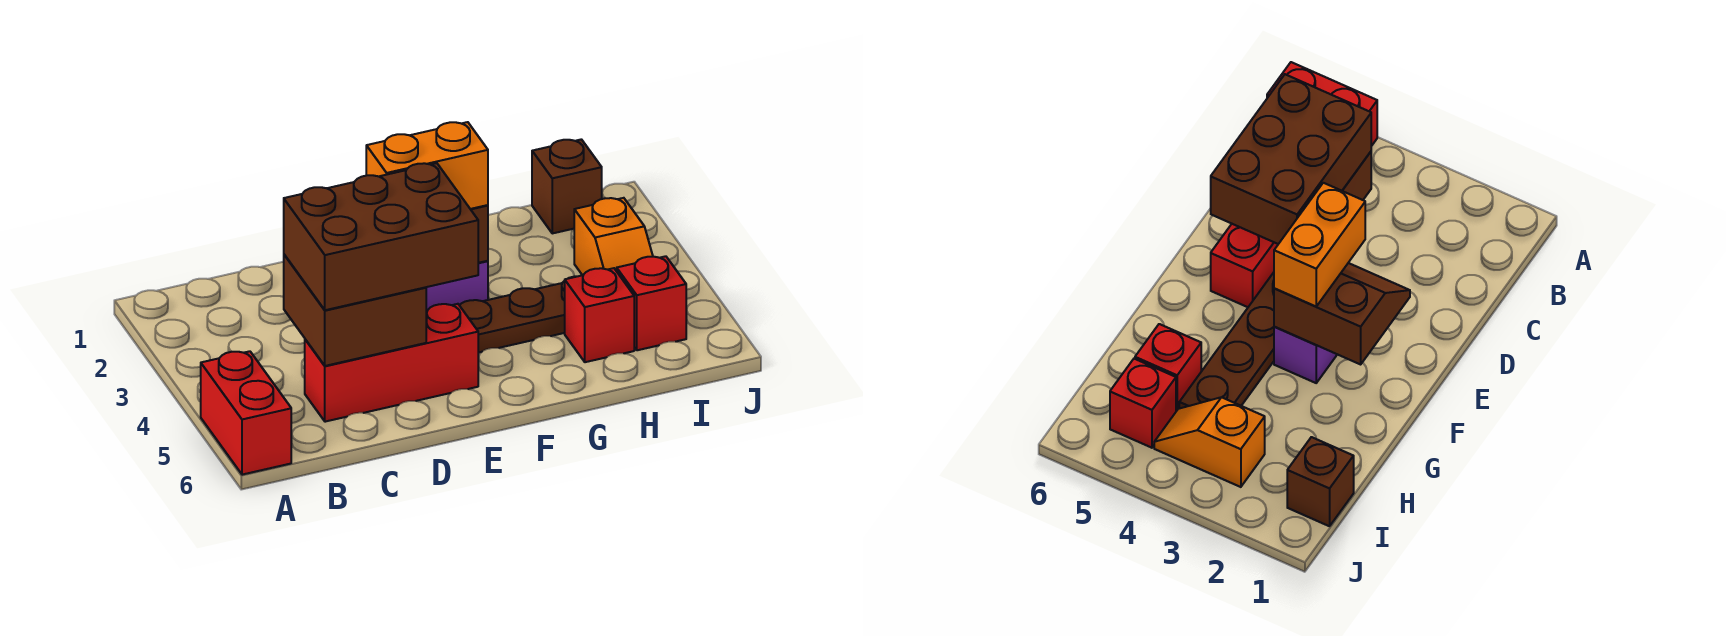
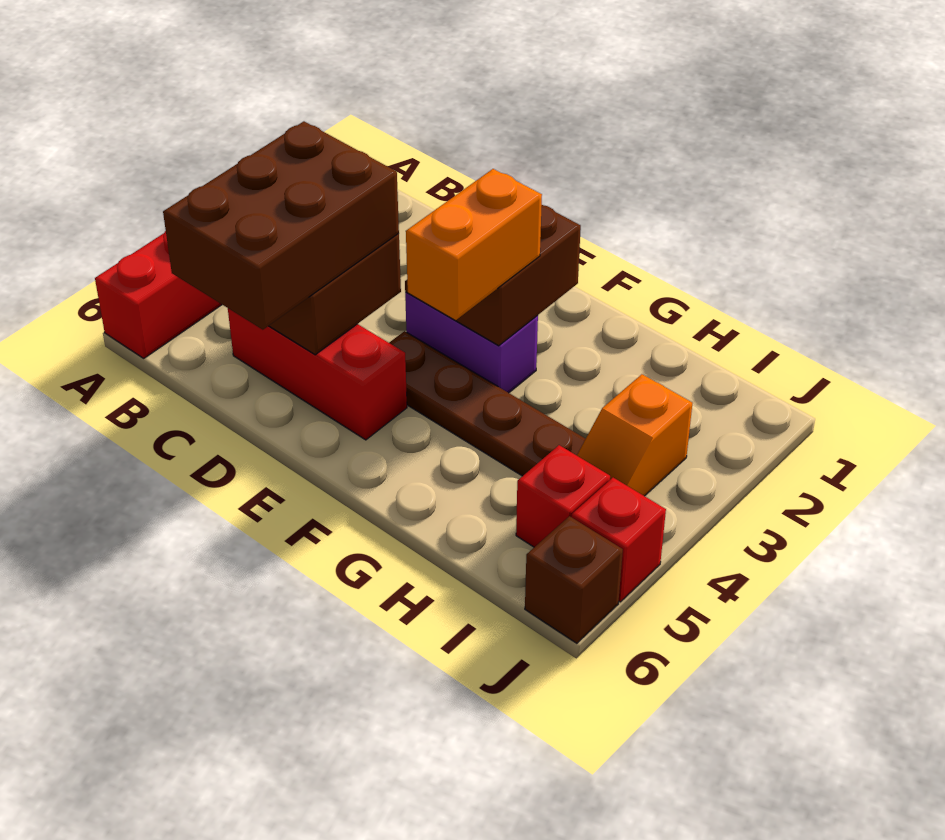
brown brick C4:E5 level 3 -> brown brick C4:D6 level 3
orange brick E3:F3 level 3 -> orange brick F3:F4 level 3
red brick H5 level 1 -> red brick J5 level 1
brown brick I1 level 1 -> brown brick J6 level 1

